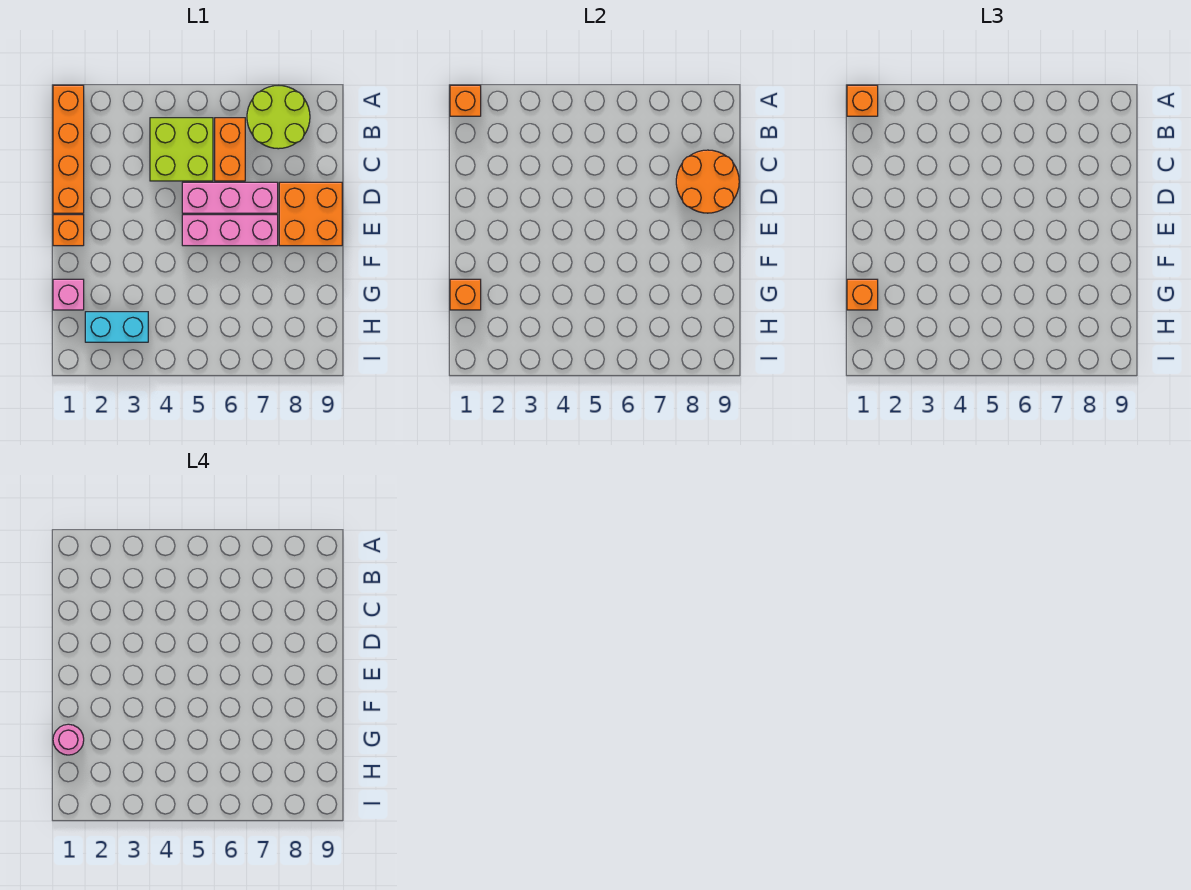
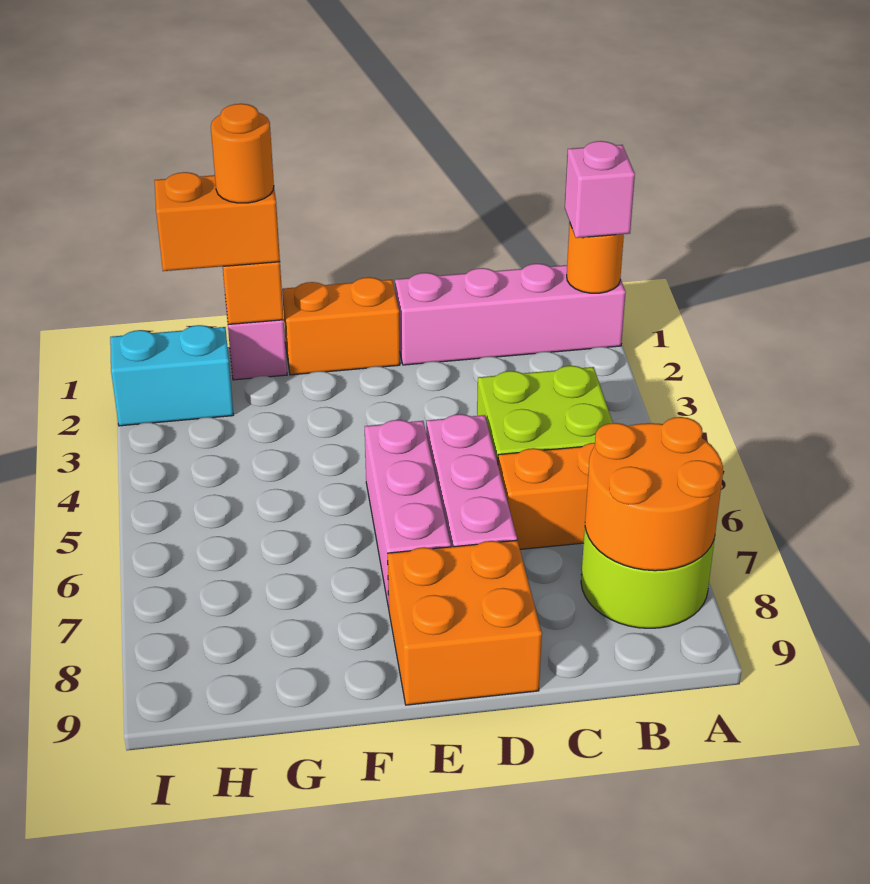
orange brick A1:D1 level 1 -> pink brick A1:D1 level 1
orange brick A1 level 2 -> orange round brick A1 level 2
orange brick A1 level 3 -> pink brick A1 level 3
orange round brick C8:D9 level 2 -> orange round brick A7:B8 level 2
orange brick E1 level 1 -> orange brick E1:F1 level 1
orange brick G1 level 3 -> orange brick G1:H1 level 3
pink round brick G1 level 4 -> orange round brick G1 level 4
cyan brick H2:H3 level 1 -> cyan brick H2:I2 level 1

